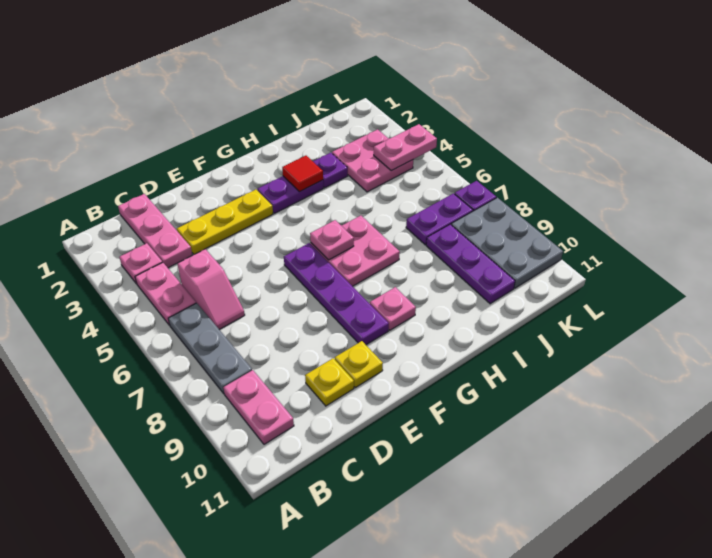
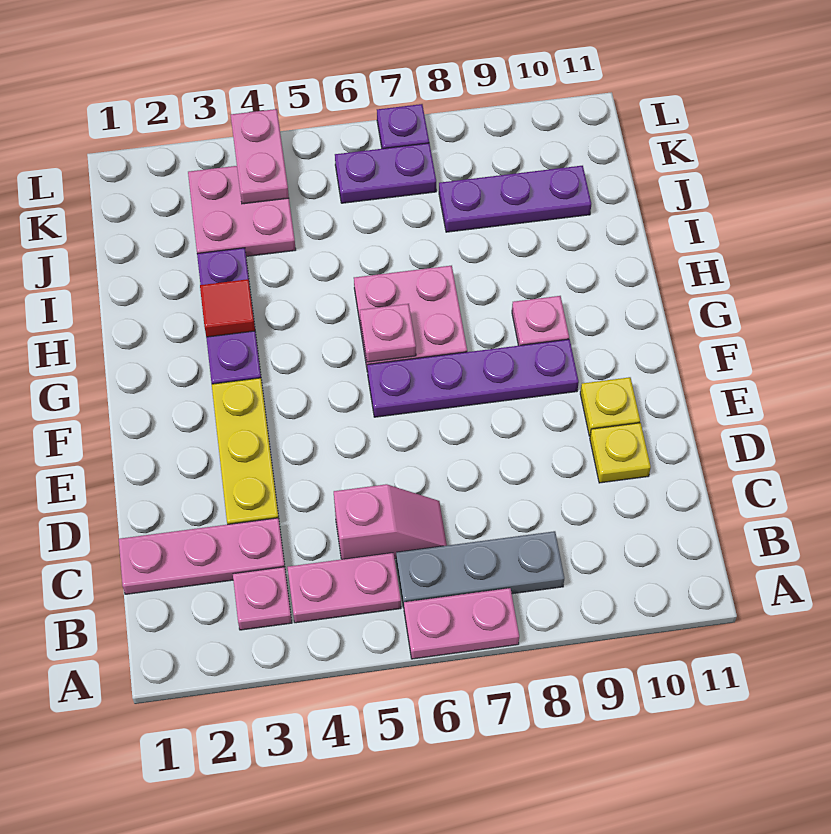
pink plate B9:B10 level 1 -> pink plate A6:A7 level 1
purple plate J7:K7 level 1 -> purple plate K6:K7 level 1
grey plate K8:L10 level 1 -> none

